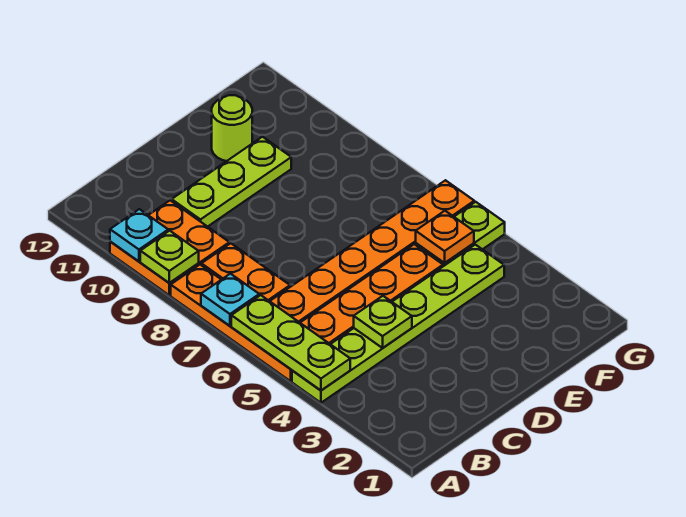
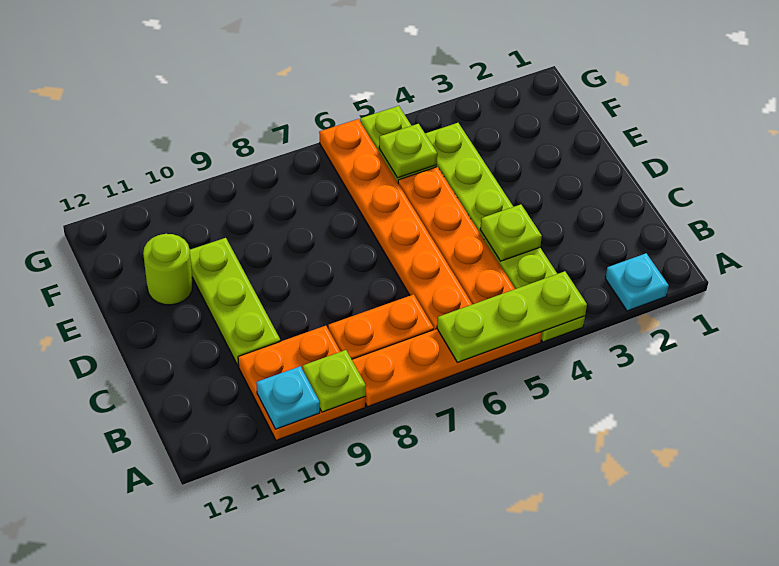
cyan plate A7 level 2 -> cyan plate A2 level 1
orange plate F5 level 2 -> lime plate F5 level 2

